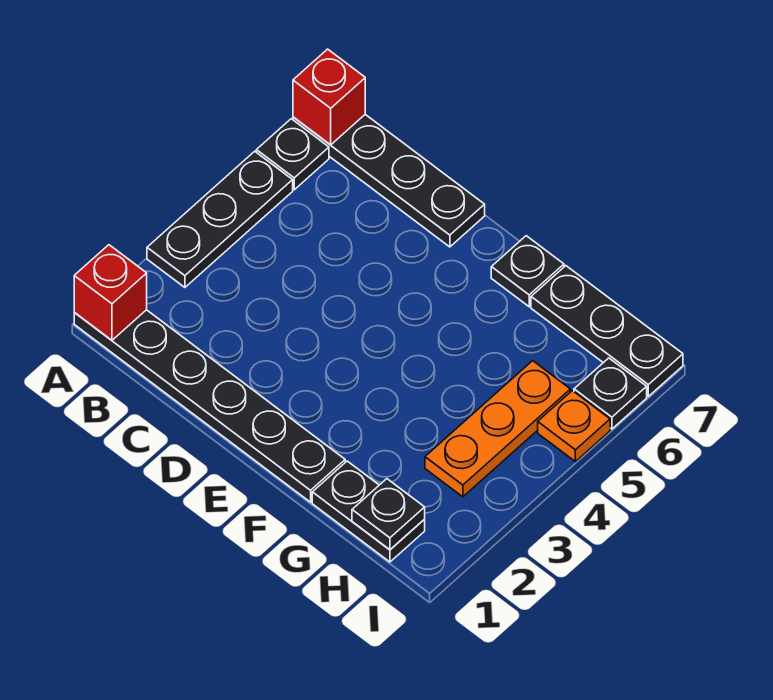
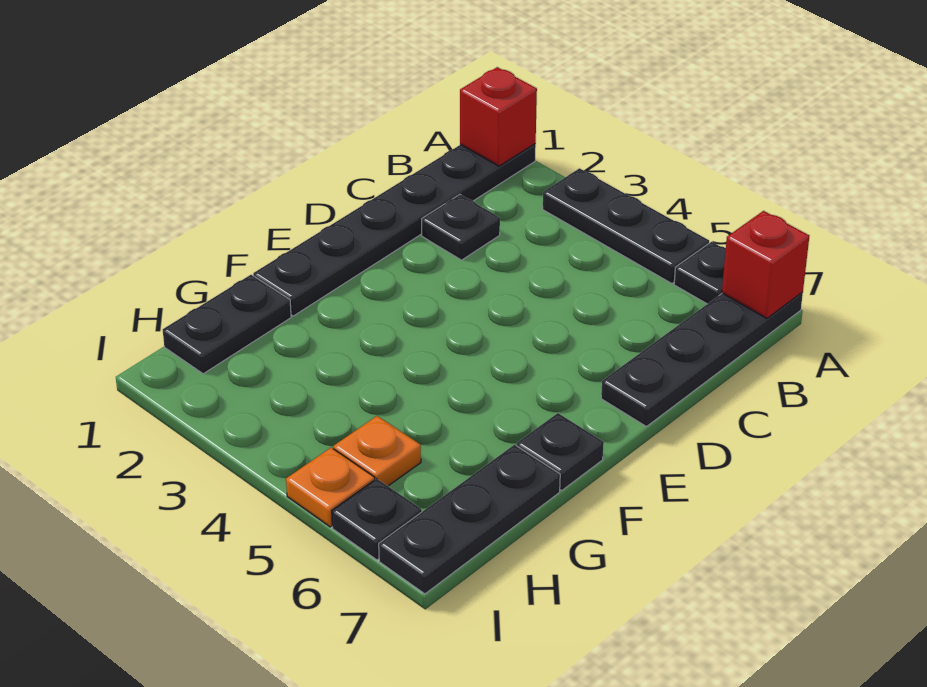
black plate H1 level 2 -> black plate C2 level 1
orange plate H3:H5 level 1 -> orange plate H5 level 1

